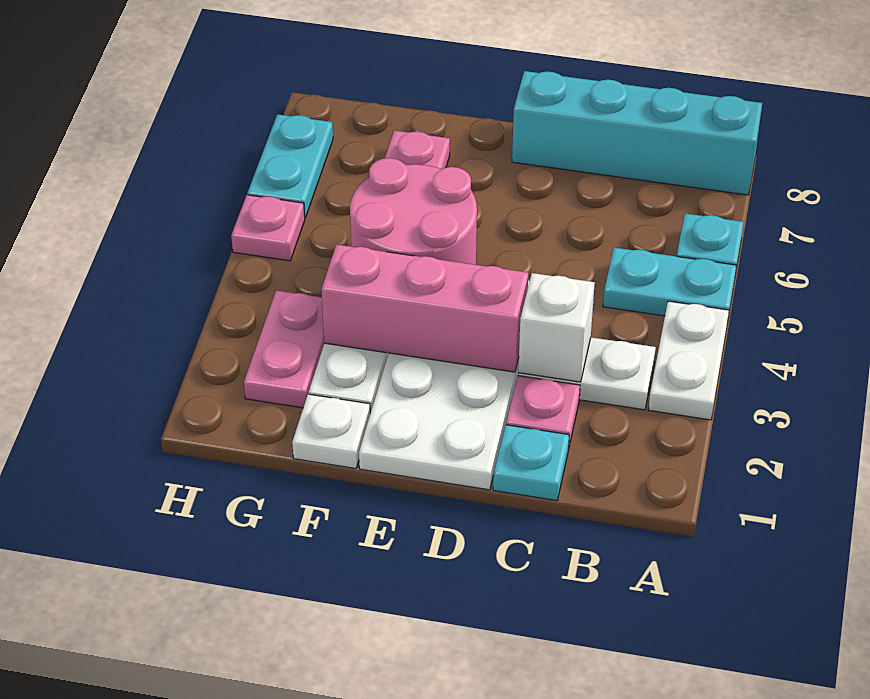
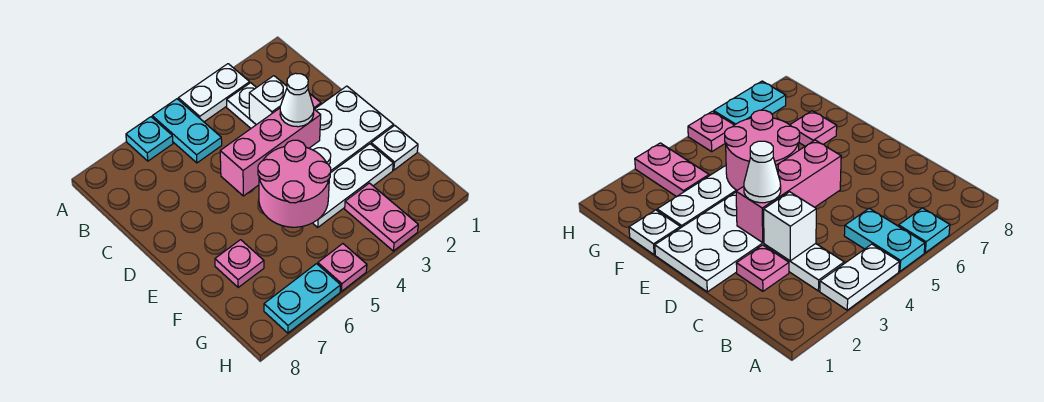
cyan brick A8:D8 level 1 -> none
cyan plate C1 level 1 -> none
pink brick D3:F3 level 2 -> pink brick D3:D5 level 2
none -> white cone D3 level 3
pink plate G2:G3 level 1 -> pink plate G3:H3 level 1

